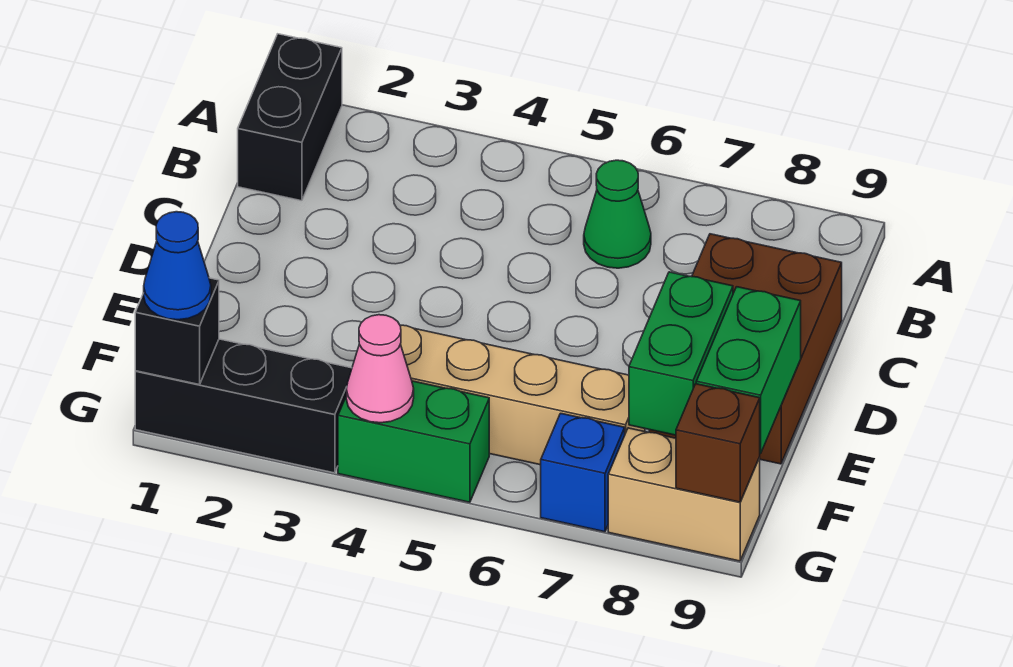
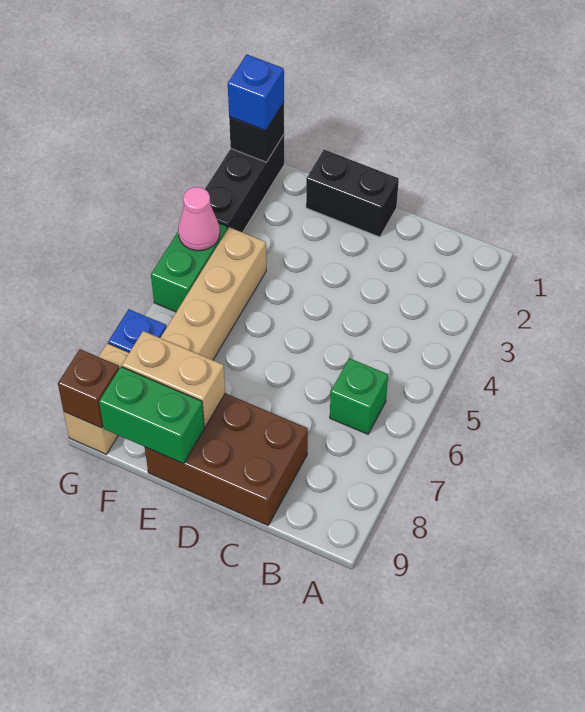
black brick A1:B1 level 1 -> black brick D1:E1 level 1
green cone B6 level 1 -> green brick B6 level 1
green brick E8:F8 level 2 -> tan brick E8:F8 level 2
blue cone G1 level 3 -> blue brick G1 level 3

